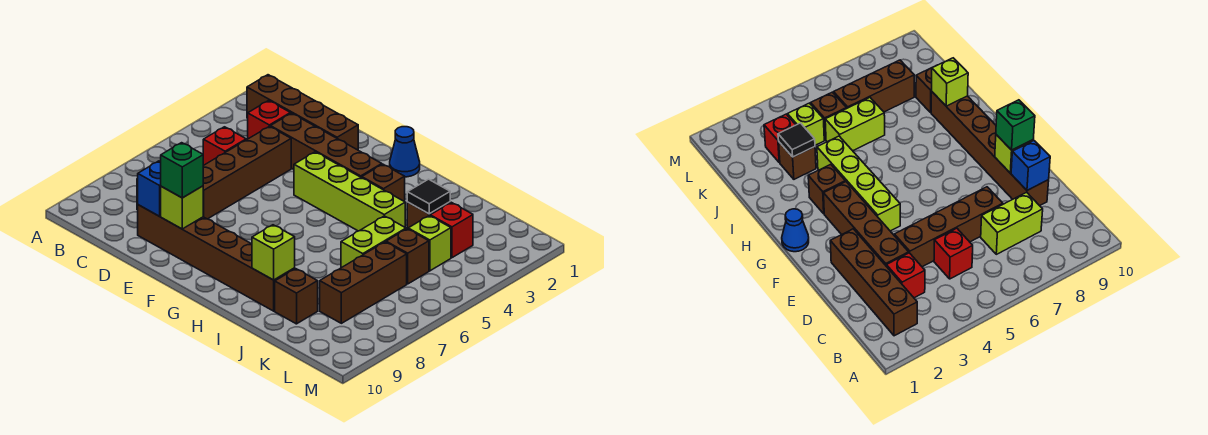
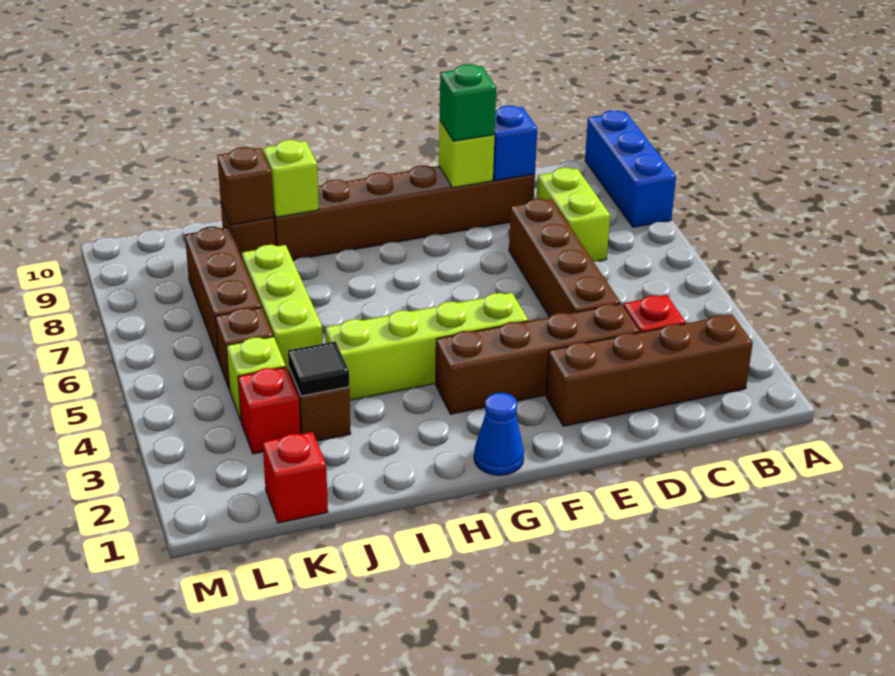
none -> blue brick A8:A10 level 1
red brick C5 level 1 -> red brick K1 level 1
brown brick H3 level 1 -> brown brick J9 level 2
lime brick J5:J6 level 1 -> lime brick J5:J7 level 1

